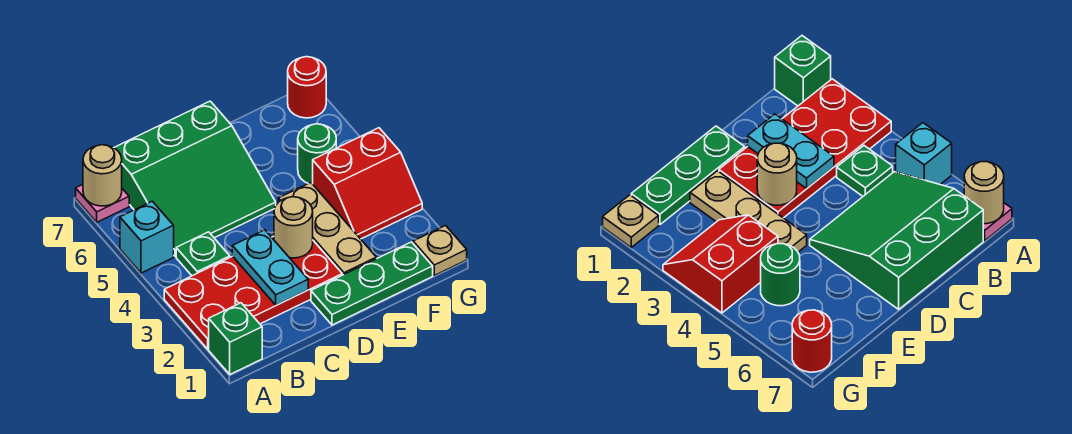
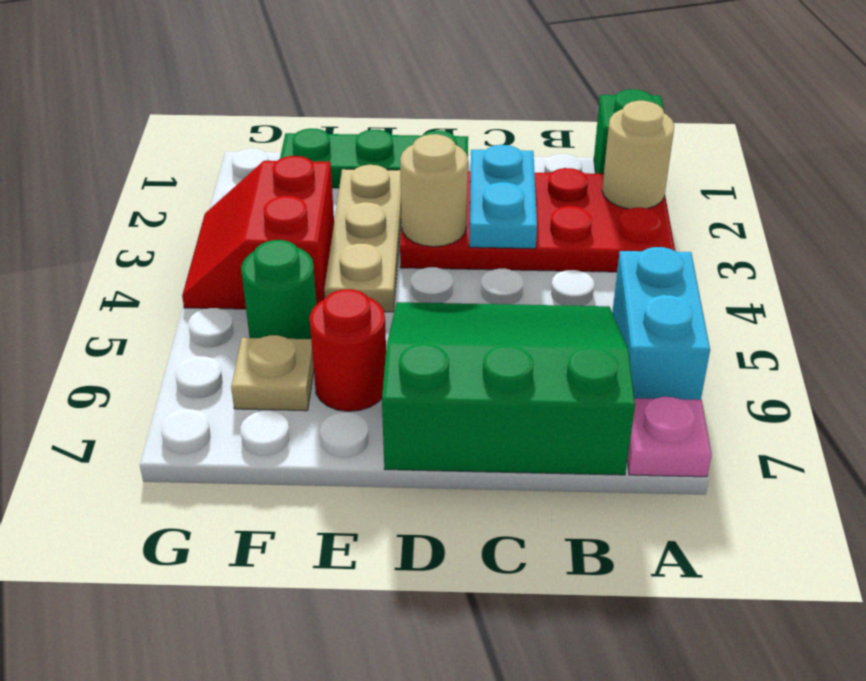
cyan brick A5 level 1 -> cyan brick A5:A6 level 1
tan round brick A7 level 2 -> tan round brick A2 level 2
green plate B4 level 1 -> none
red slope F3:G4 level 1 top 4 -> red slope F3:G4 level 1 top F
tan plate G1 level 1 -> tan plate F6 level 1
red round brick G7 level 1 -> red round brick E6 level 1

